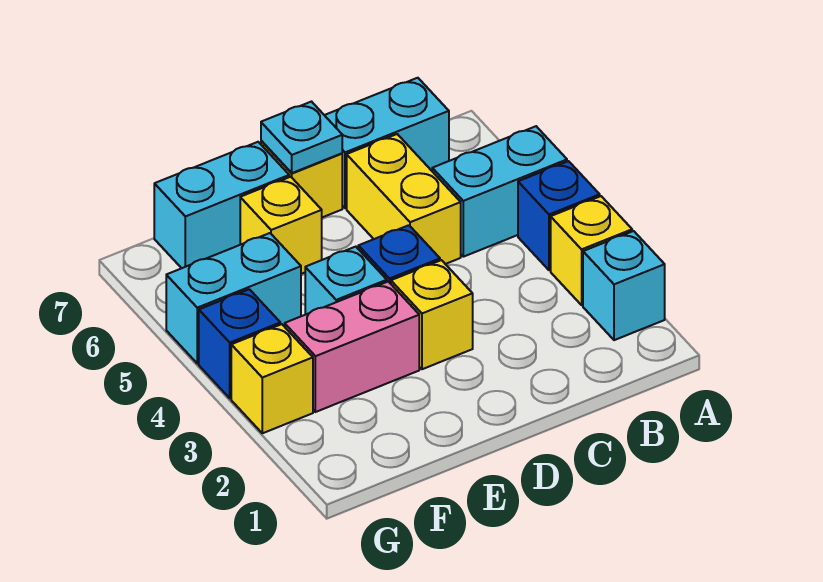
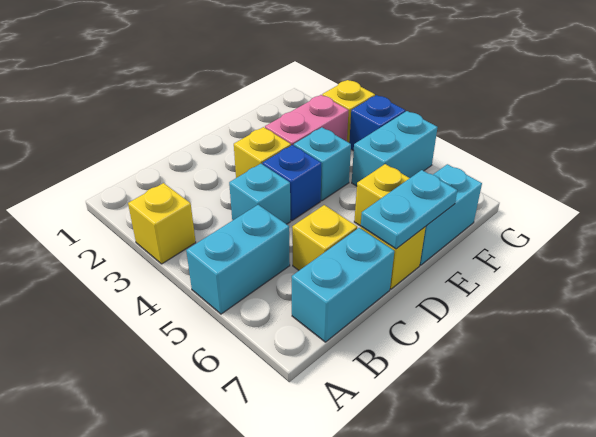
cyan brick A2 level 1 -> cyan brick C4 level 1
blue brick A4 level 1 -> none
yellow brick C5:C6 level 1 -> yellow brick C6 level 1
cyan plate D7 level 2 -> cyan plate D7:E7 level 2

